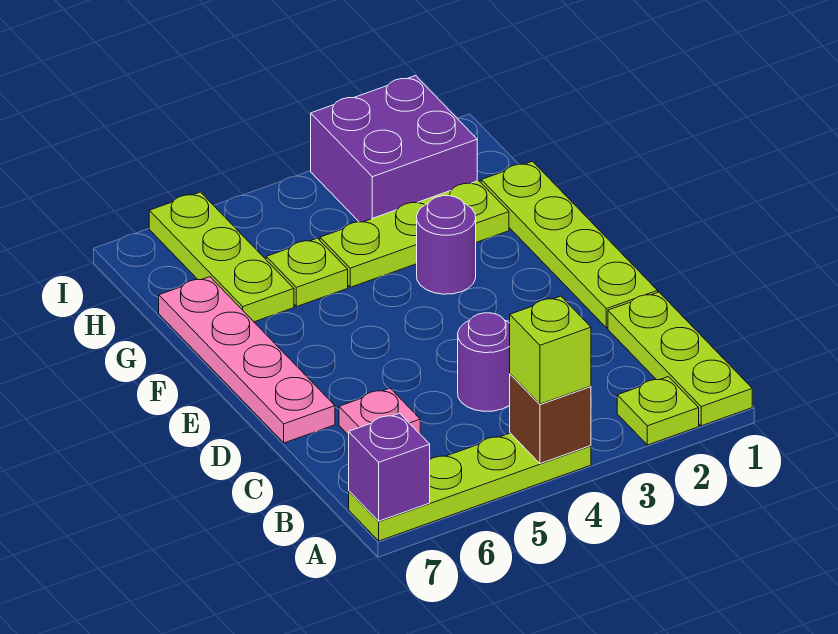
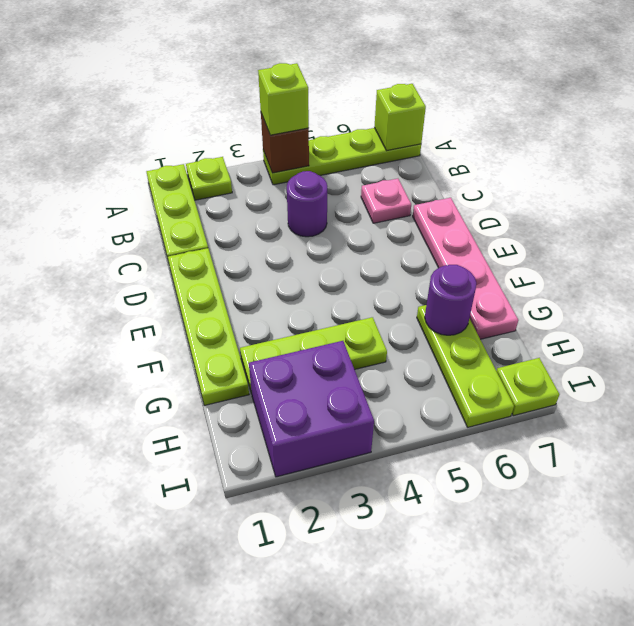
purple brick A7 level 2 -> lime brick A7 level 2
purple round brick F3 level 1 -> purple round brick G6 level 2
lime plate G5 level 1 -> lime plate I7 level 1

